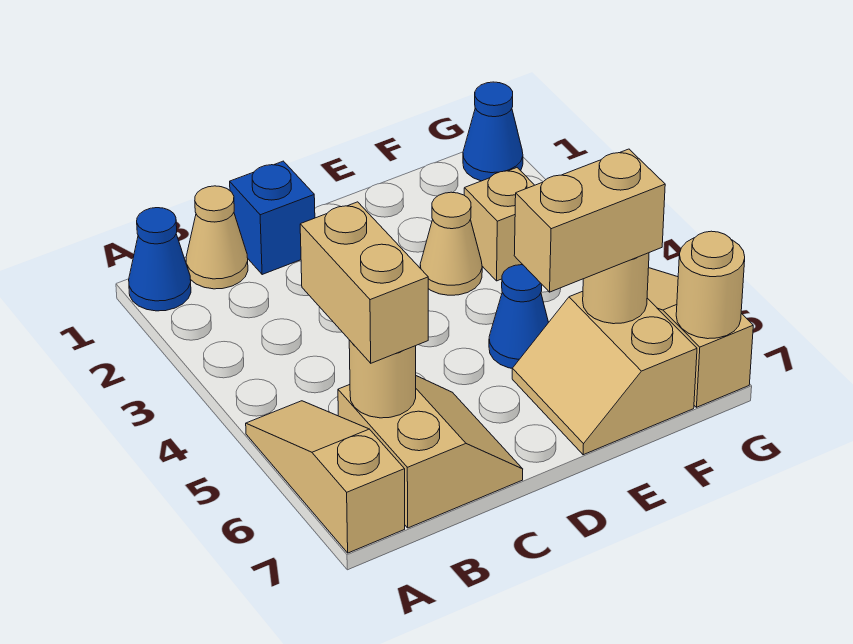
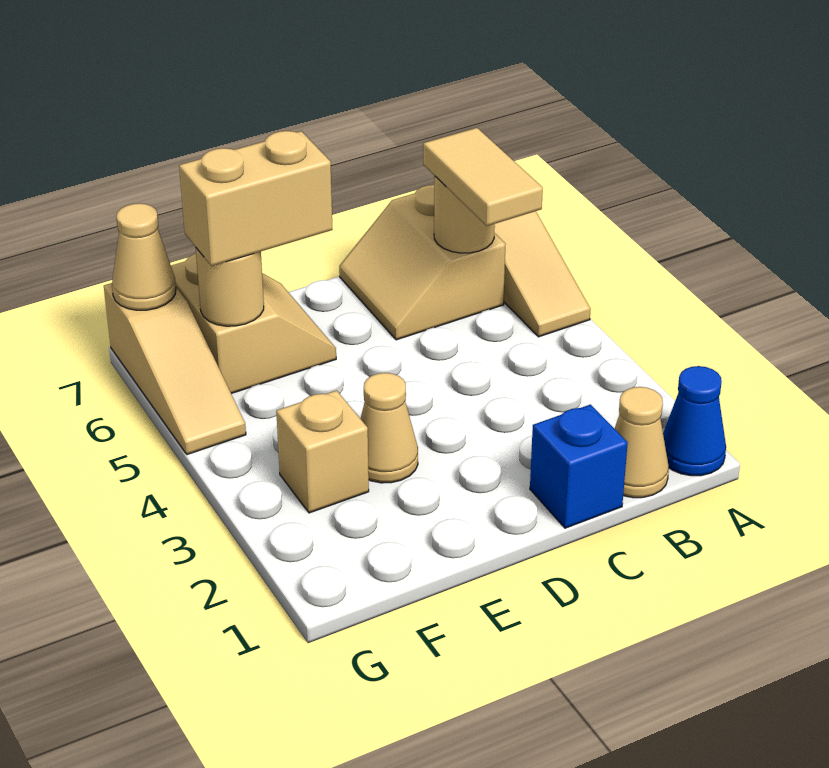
tan brick B5:B6 level 3 -> tan tile B5:B6 level 3
blue cone E5 level 1 -> none
blue cone G1 level 1 -> none
tan round brick G7 level 2 -> tan cone G7 level 2

